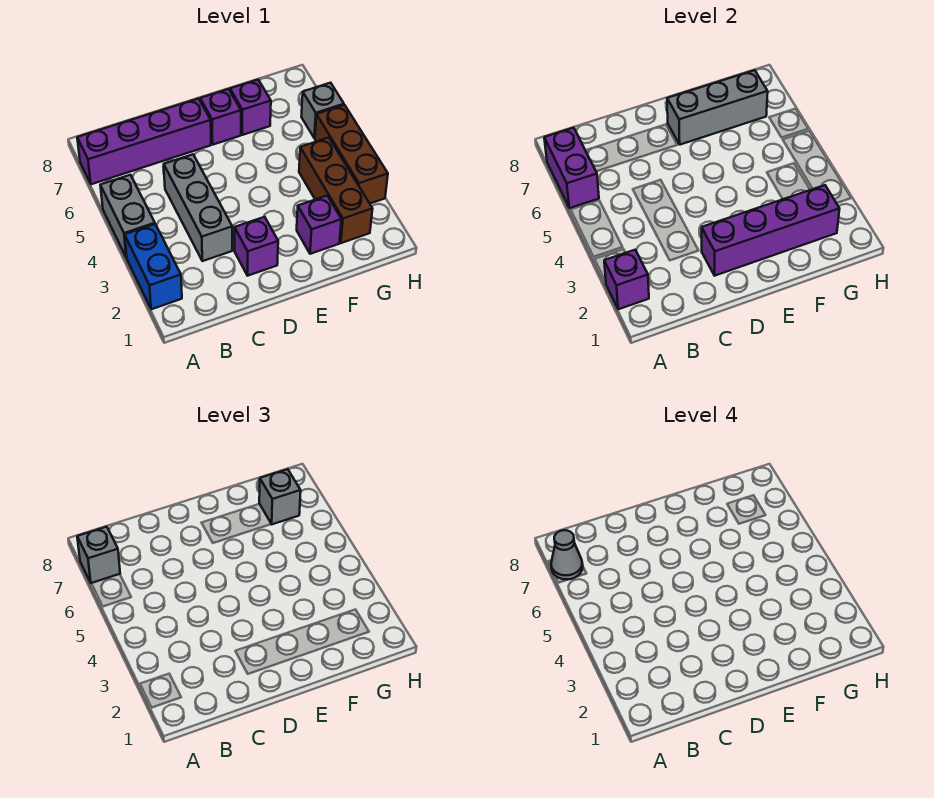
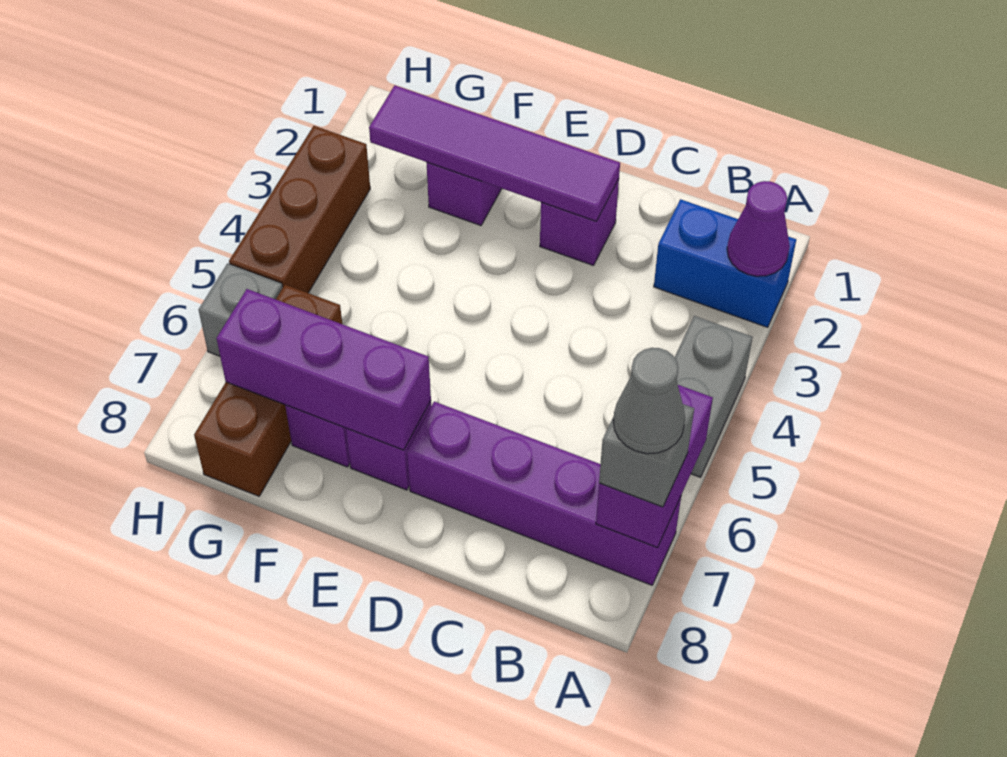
blue brick A2:A3 level 1 -> blue brick A2:B2 level 1
purple brick A2 level 2 -> purple cone A2 level 2
grey brick C3:C5 level 1 -> none
purple brick D2:G2 level 2 -> purple tile D2:G2 level 2
grey brick E7:G7 level 2 -> purple brick E7:G7 level 2
brown brick G2:G4 level 1 -> brown brick G6:G8 level 1
grey brick G7 level 3 -> none

